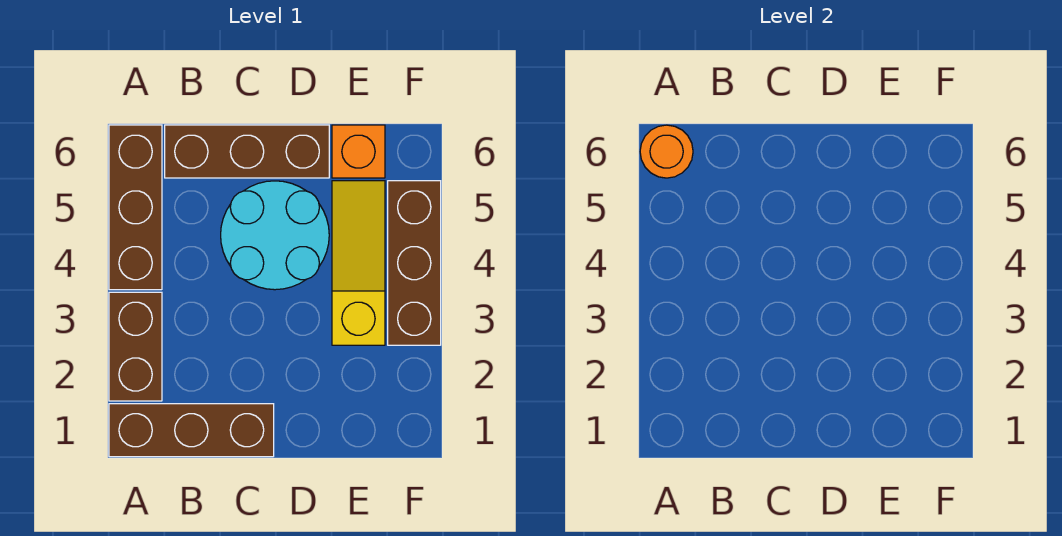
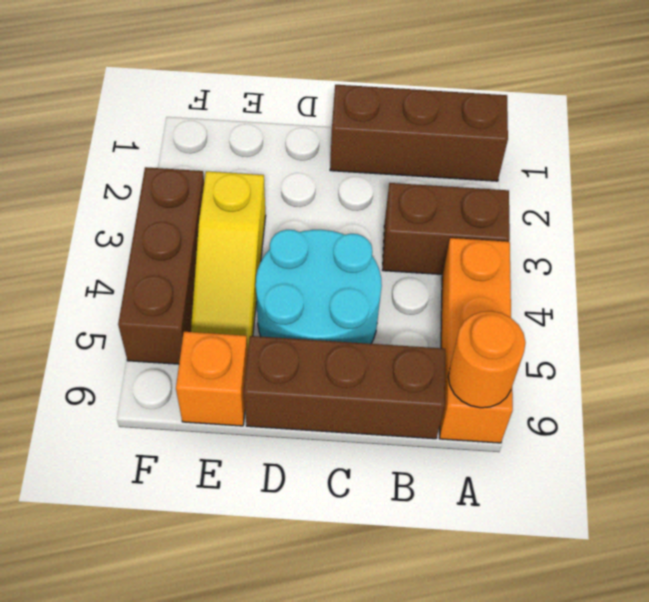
brown brick A2:A3 level 1 -> brown brick A3:B3 level 1
brown brick A4:A6 level 1 -> orange brick A4:A6 level 1

